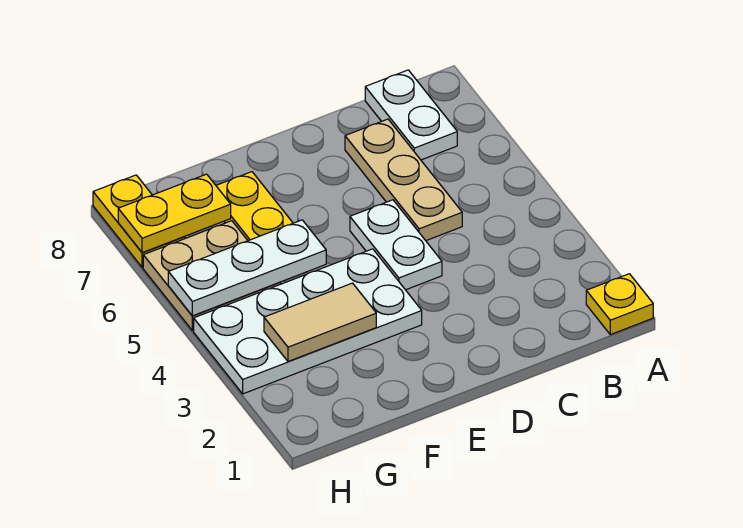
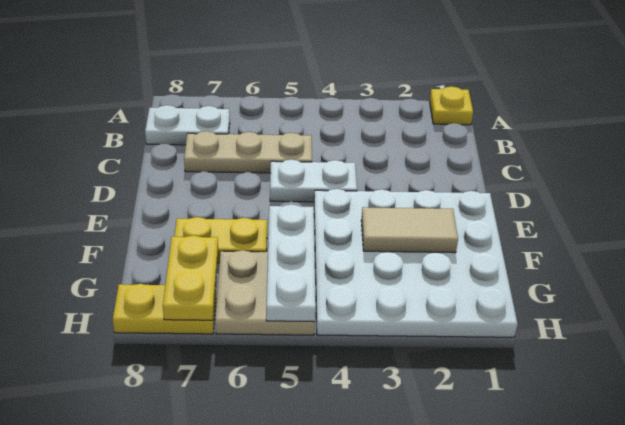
white plate E3:H4 level 1 -> white plate E1:H4 level 1
tan tile F3:G3 level 2 -> tan tile F2:F3 level 2

